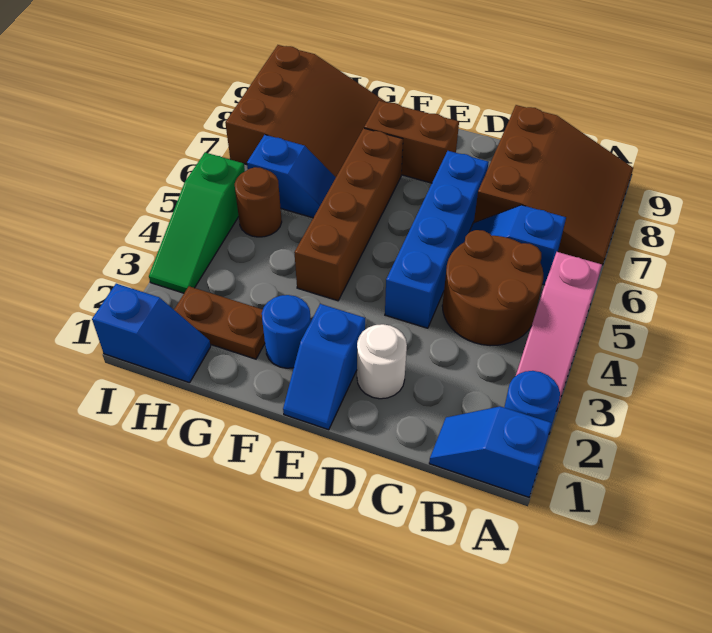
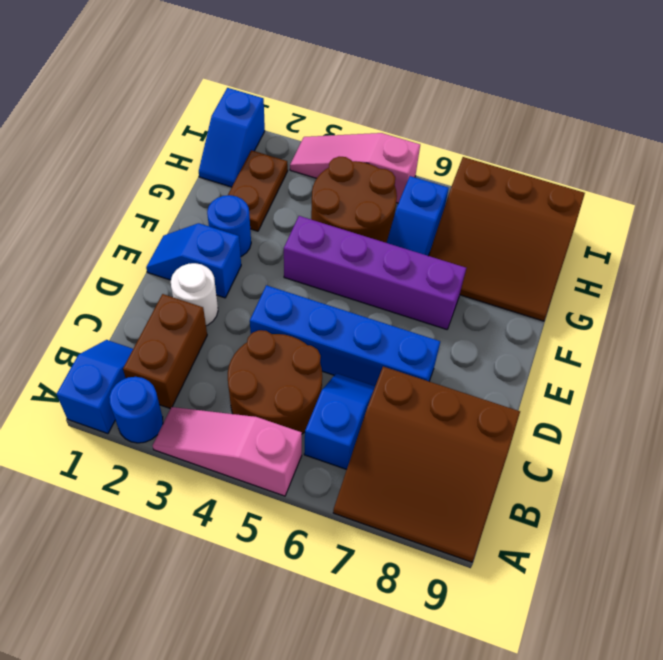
brown brick E8:F8 level 1 -> brown brick B2:C2 level 1
brown brick F4:F7 level 1 -> purple brick F4:F7 level 1
brown round brick H5 level 1 -> brown round brick G4:H5 level 1
green slope I3:I5 level 1 top 5 -> pink slope I3:I5 level 1 top 5

